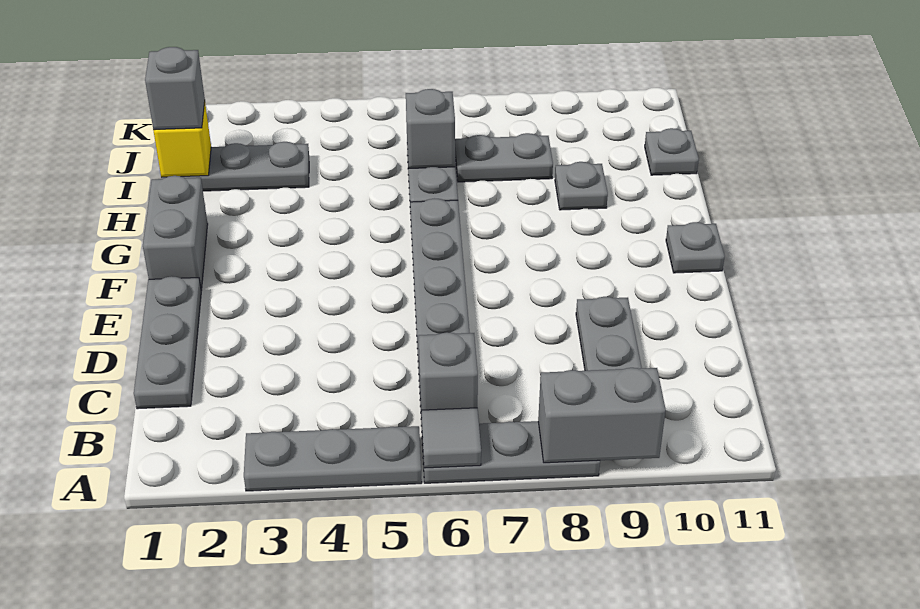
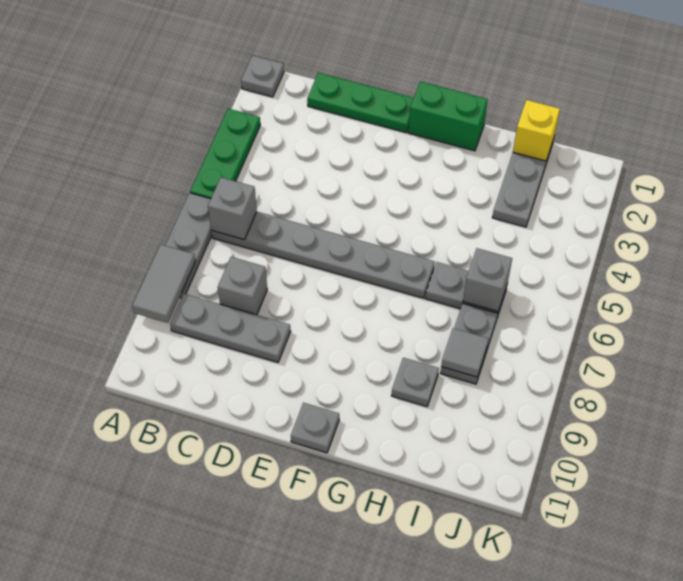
grey plate A3:A5 level 1 -> green plate A3:A5 level 1
grey tile A6 level 2 -> grey tile I8 level 2
grey brick A8:A9 level 2 -> grey tile A8:A9 level 2
grey plate C1:E1 level 1 -> green plate C1:E1 level 1
grey brick F1:G1 level 1 -> green brick F1:G1 level 1
grey brick I1 level 3 -> grey brick C8 level 1
grey plate I11 level 1 -> grey plate A1 level 1

